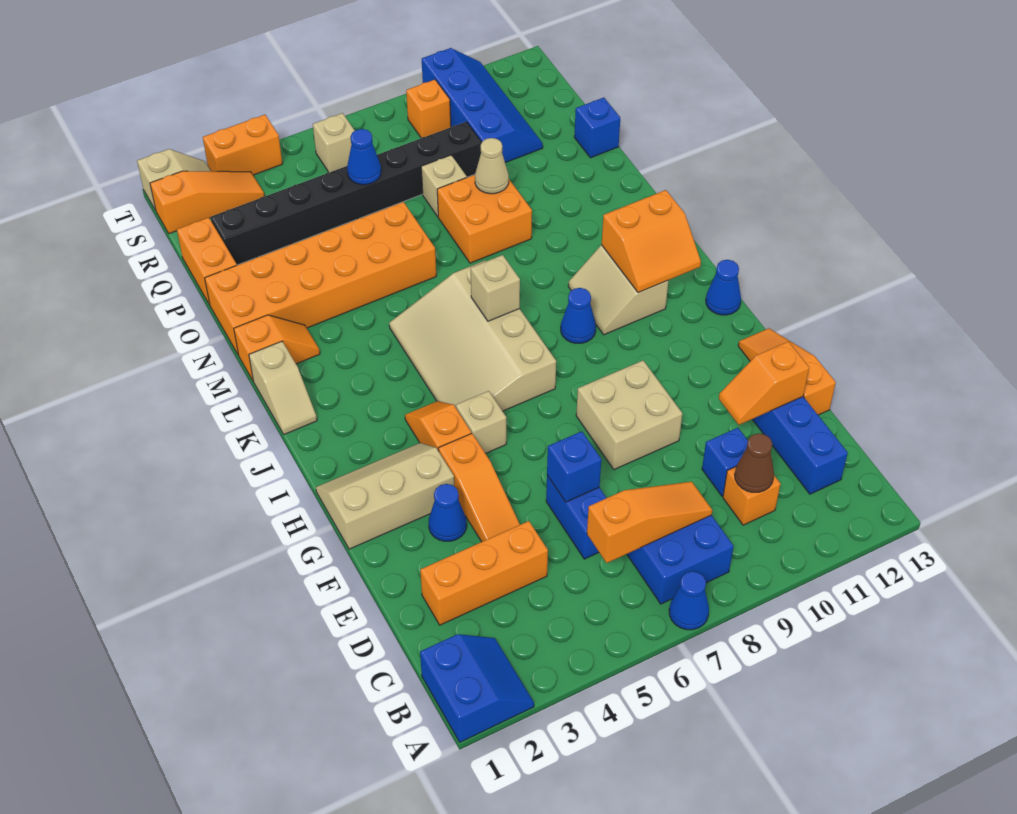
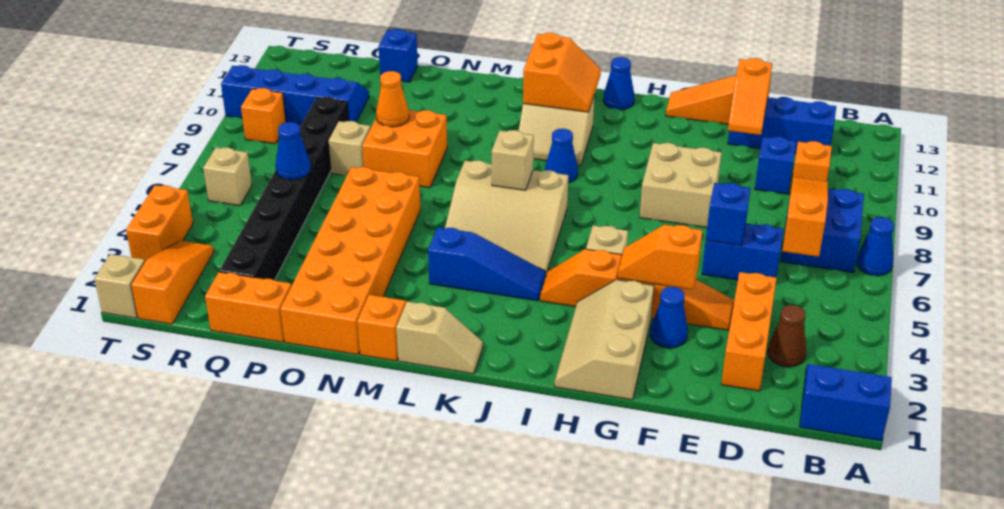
brown cone C10 level 2 -> brown cone C3 level 1
none -> orange slope F4:G4 level 2 top F
tan slope I5:L7 level 1 top 7 -> tan slope J5:L7 level 1 top 7
none -> blue slope J4:L4 level 1 top L
tan cone O9 level 2 -> orange cone O9 level 2

